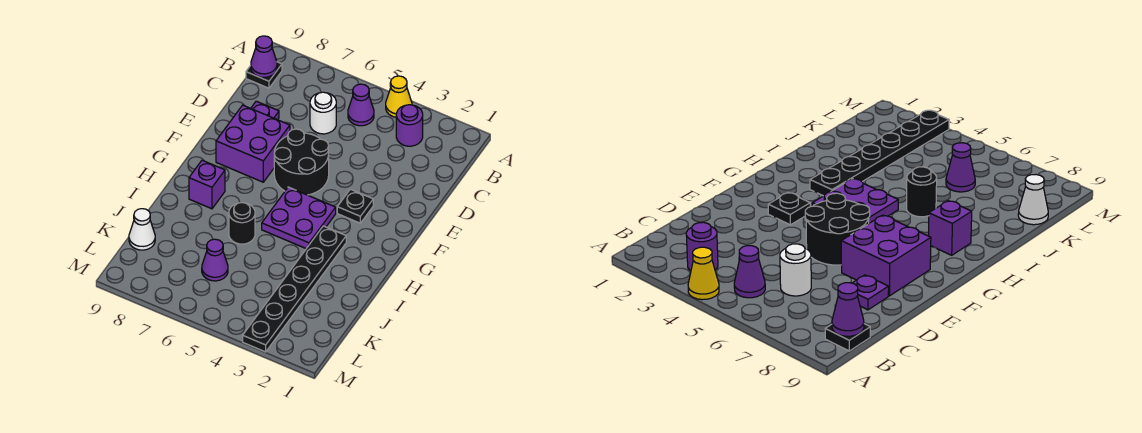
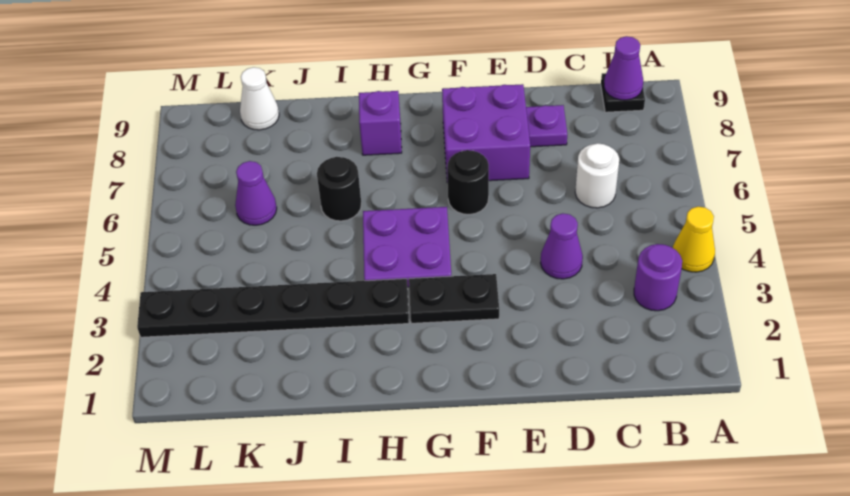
purple cone B5 level 1 -> purple cone D4 level 1
black round brick E5:F6 level 1 -> black round brick F6 level 1
black plate F3 level 1 -> black plate F3:G3 level 1

